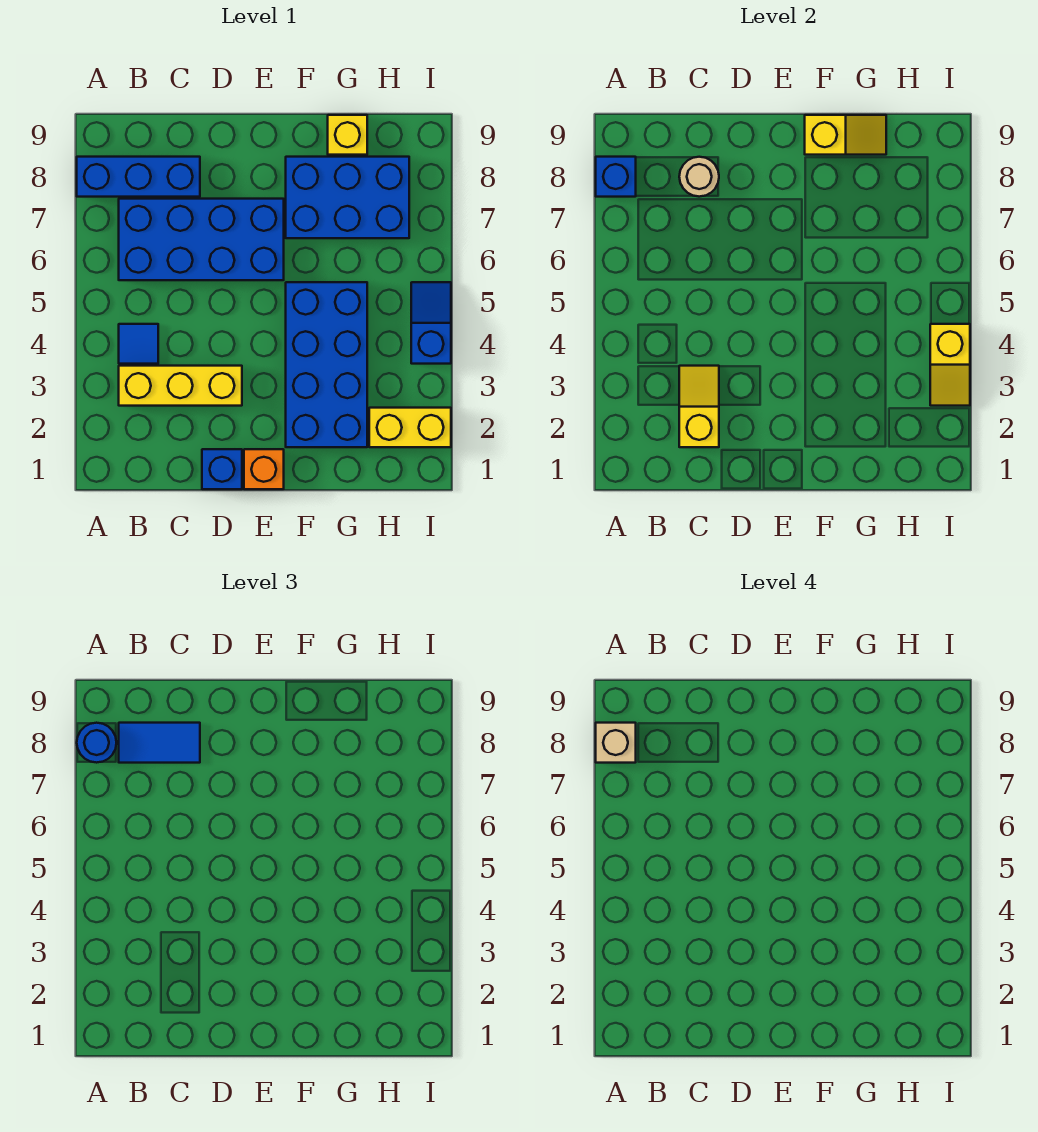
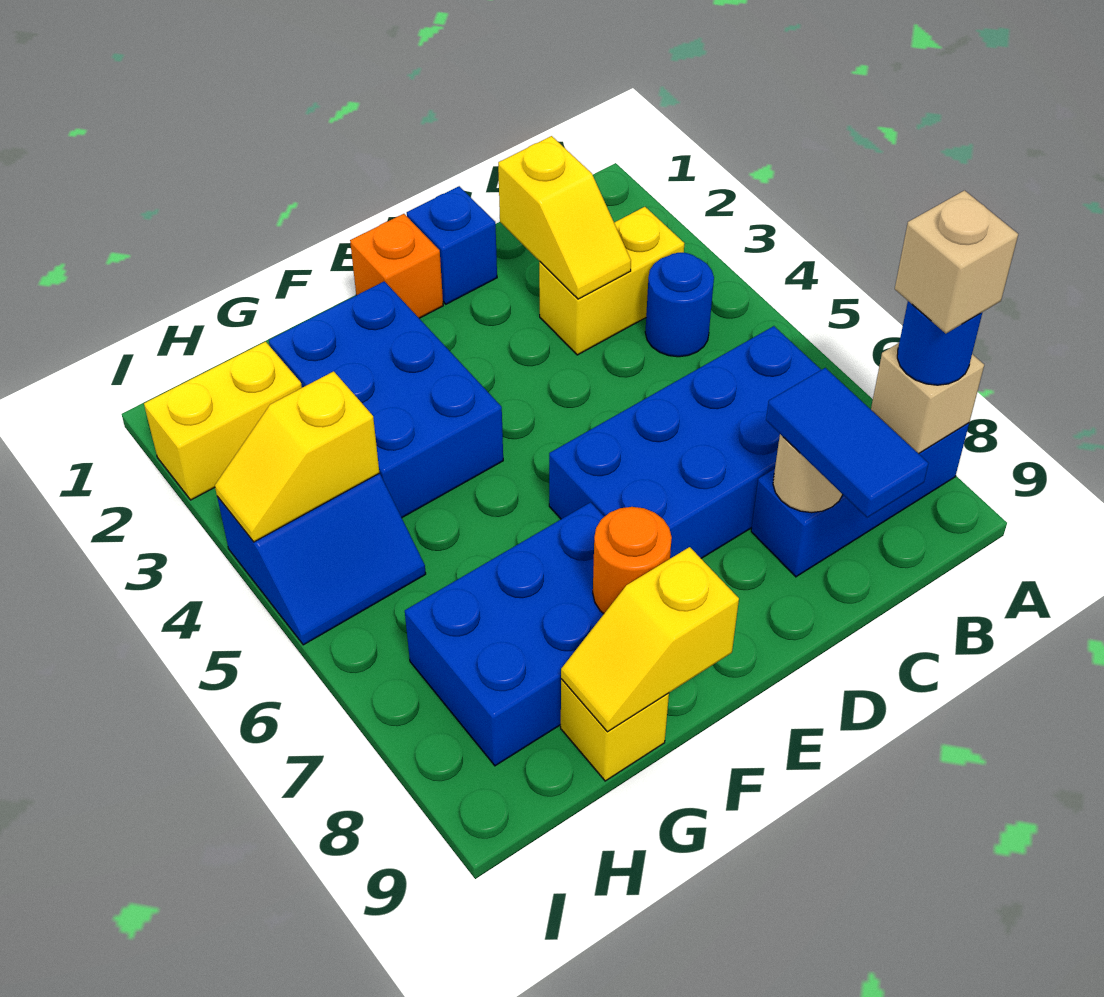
blue brick A8 level 2 -> tan brick A8 level 2
yellow brick B3:D3 level 1 -> yellow brick B3:C3 level 1
blue tile B4 level 1 -> blue round brick B4 level 1
blue tile B8:C8 level 3 -> blue tile C8:C9 level 3
blue brick F2:G5 level 1 -> blue brick F2:G4 level 1
none -> orange round brick F8 level 2
yellow slope I3:I4 level 2 top 4 -> yellow slope H4:I4 level 2 top H
blue slope I4:I5 level 1 top 4 -> blue slope H4:I5 level 1 top 4

